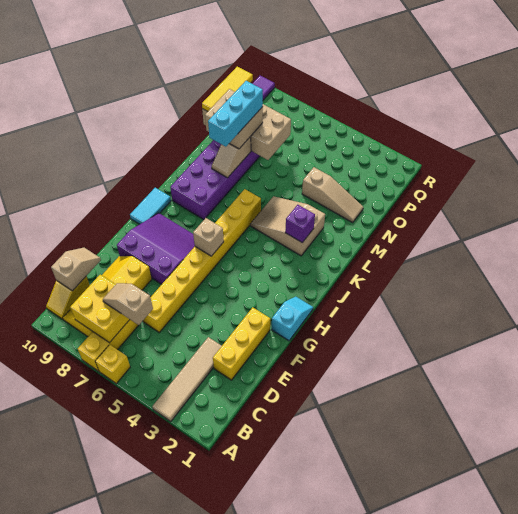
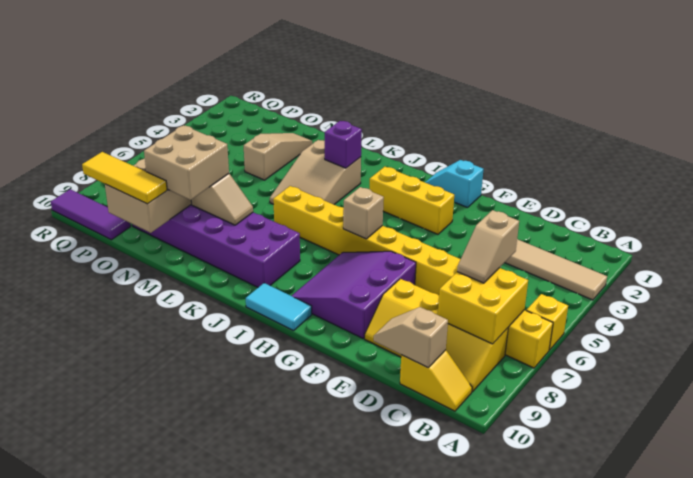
yellow brick D2:F2 level 1 -> yellow brick G3:I3 level 1
cyan brick L8:N8 level 4 -> none

